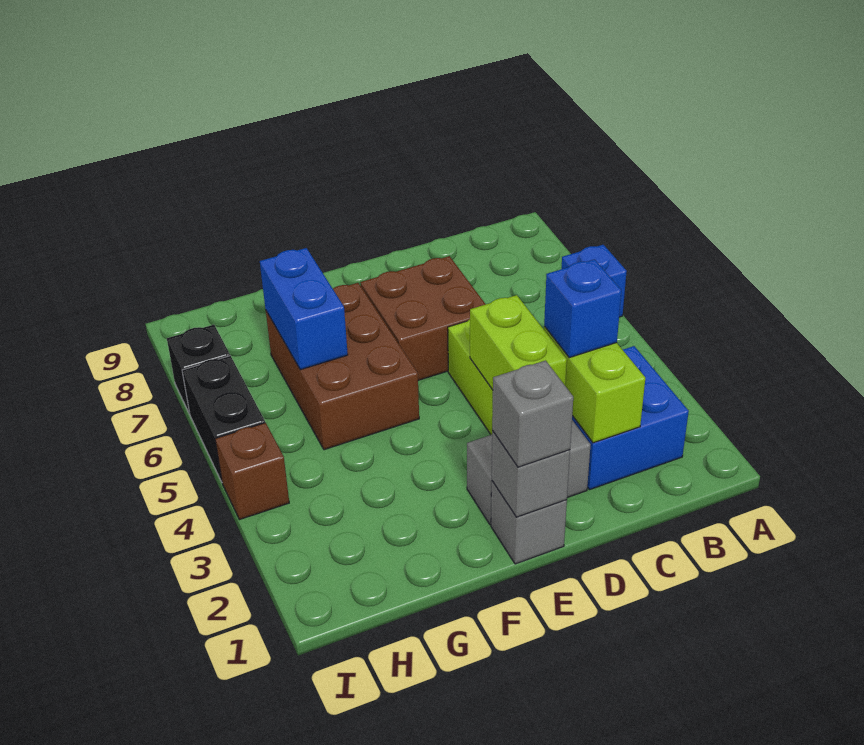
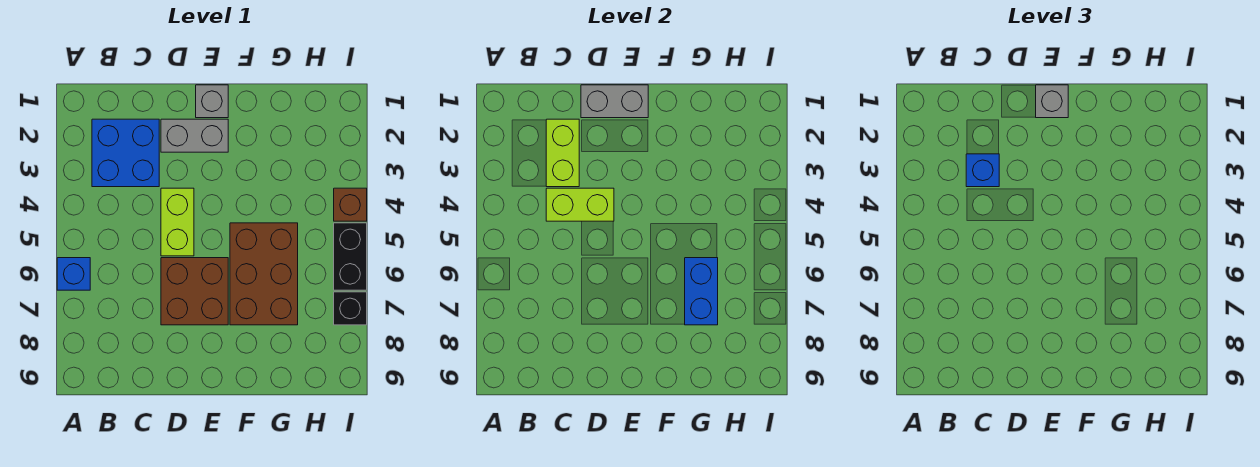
lime brick D3:D4 level 2 -> lime brick C4:D4 level 2
grey brick E1 level 2 -> grey brick D1:E1 level 2

